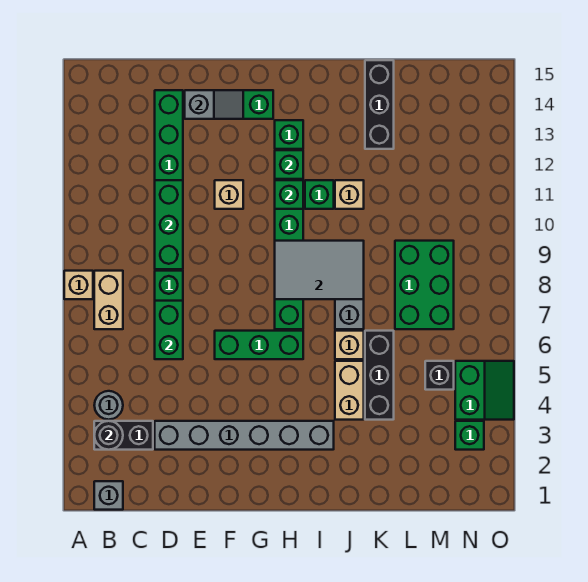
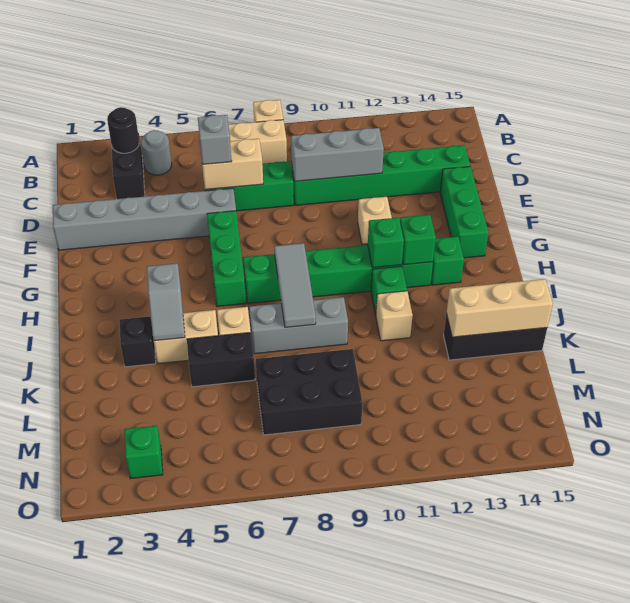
grey brick B1 level 1 -> grey brick D6 level 3
grey brick D3:I3 level 1 -> grey brick E1:E6 level 1
green brick D6:D7 level 2 -> tan brick D6:D7 level 2
green brick D9:D11 level 2 -> grey brick D9:D11 level 2
grey slope E14:F14 level 2 top E -> grey slope I4:J4 level 2 top I
grey tile H8:J9 level 2 -> grey tile H8:J8 level 2
black brick K4:K6 level 1 -> black brick K5:K6 level 1
none -> tan brick K13:K15 level 2
green brick L7:M9 level 1 -> black brick L7:M9 level 1
black brick M5 level 1 -> black brick J3 level 1
green slope N4:O5 level 1 top N -> none

